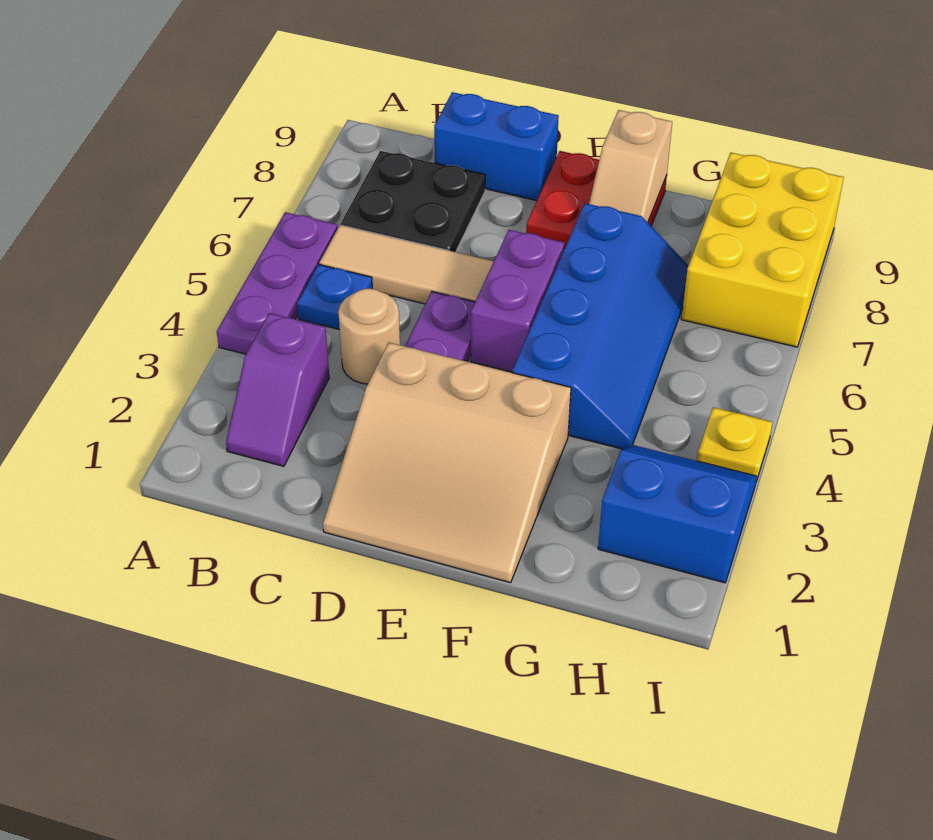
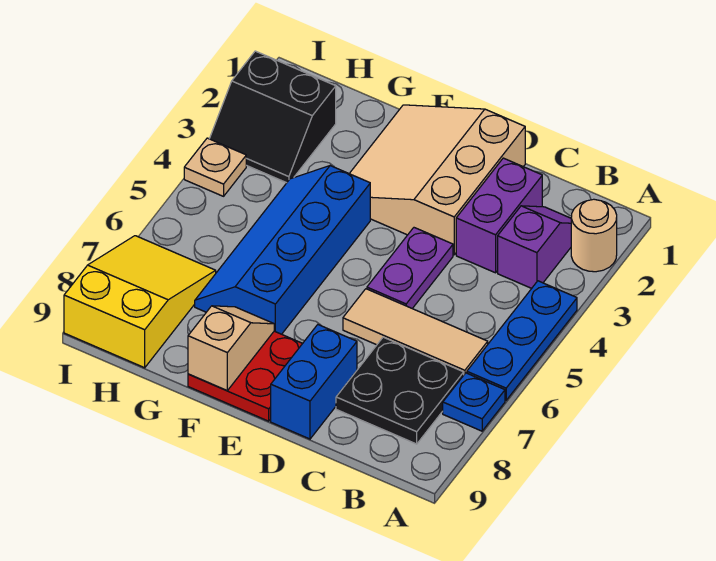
purple plate A4:A6 level 1 -> blue plate A4:A6 level 1
blue plate B5 level 1 -> blue plate A7 level 1
tan round brick C4 level 1 -> tan round brick A2 level 1
blue brick C9:D9 level 1 -> blue brick D8:D9 level 1
tan slope D1:F3 level 1 top 3 -> tan slope D1:F3 level 1 top D
purple brick E5:E6 level 1 -> purple brick C2:C3 level 1
blue slope H2:I3 level 1 top 2 -> black slope H2:I3 level 1 top 2
yellow brick H7:I9 level 1 -> yellow slope H7:I9 level 1 top 9
yellow plate I4 level 1 -> tan plate I4 level 1

